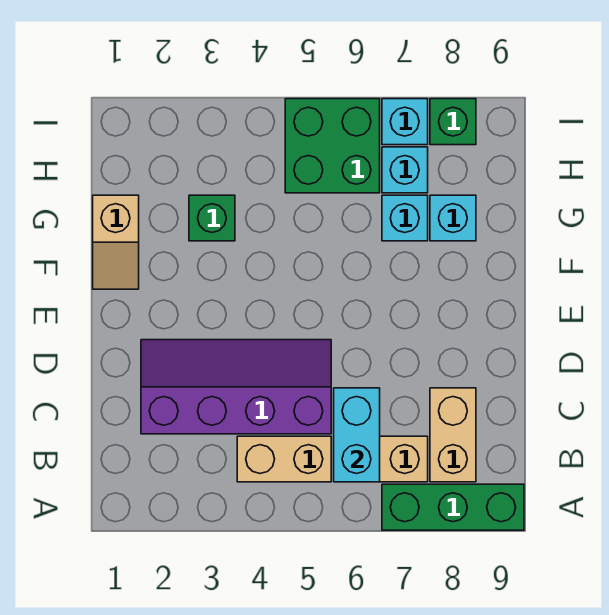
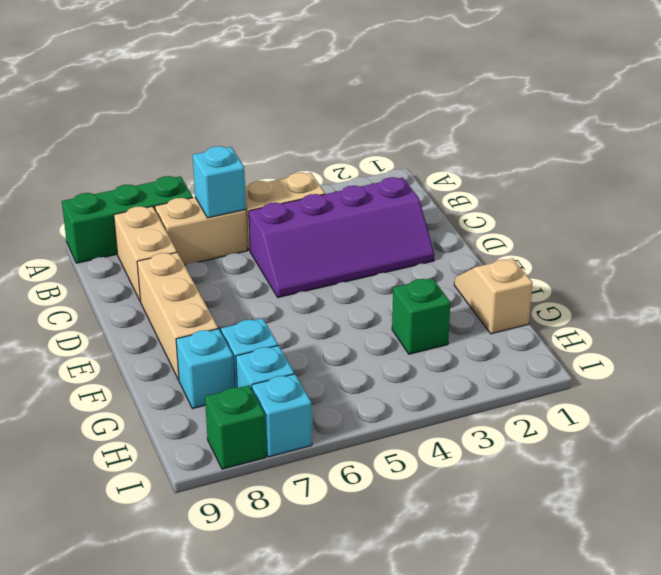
cyan brick B6:C6 level 2 -> cyan brick B6 level 2
none -> tan brick D8:F8 level 1
green brick H5:I6 level 1 -> none

